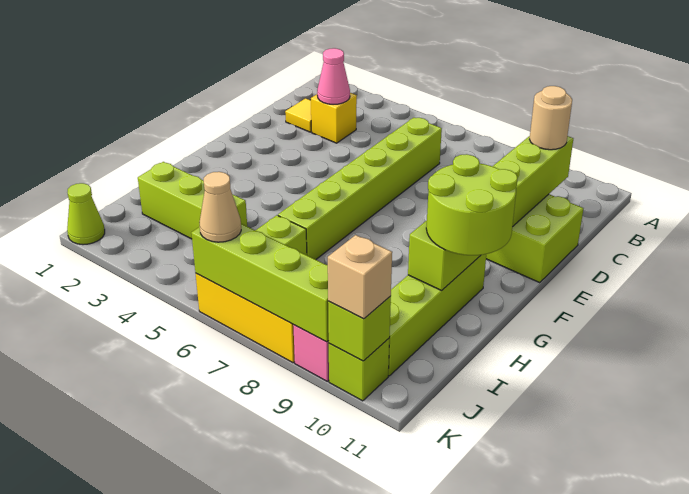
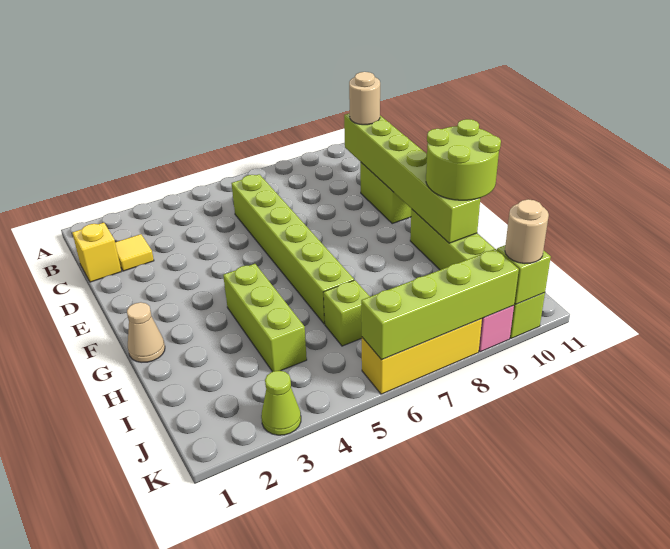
yellow brick C3 level 1 -> yellow brick C1 level 1
pink cone C3 level 2 -> none
lime brick I2:I4 level 1 -> lime brick G4:I4 level 1
lime cone K1 level 1 -> lime cone K3 level 1
tan cone K6 level 3 -> tan cone G1 level 1
tan brick K10 level 3 -> tan round brick K10 level 3

